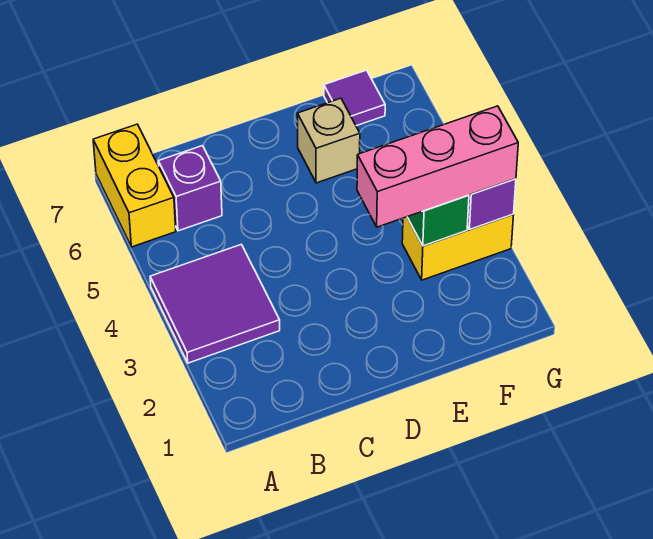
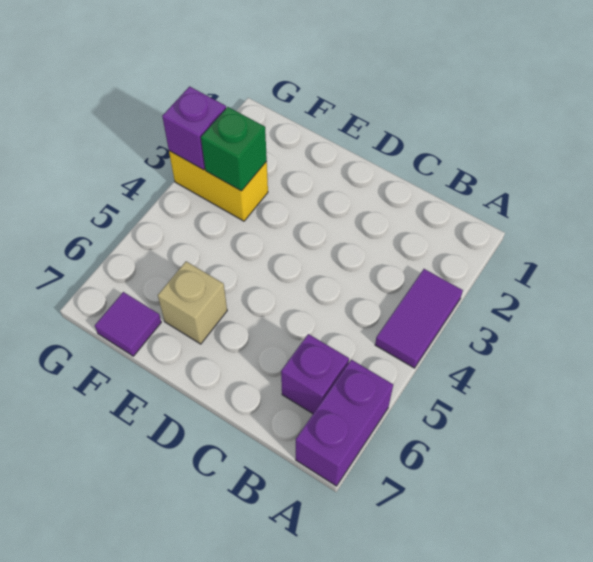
purple tile A3:B4 level 1 -> purple tile A3:A4 level 1
yellow brick A6:A7 level 1 -> purple brick A6:A7 level 1
pink brick E3:G3 level 3 -> none

